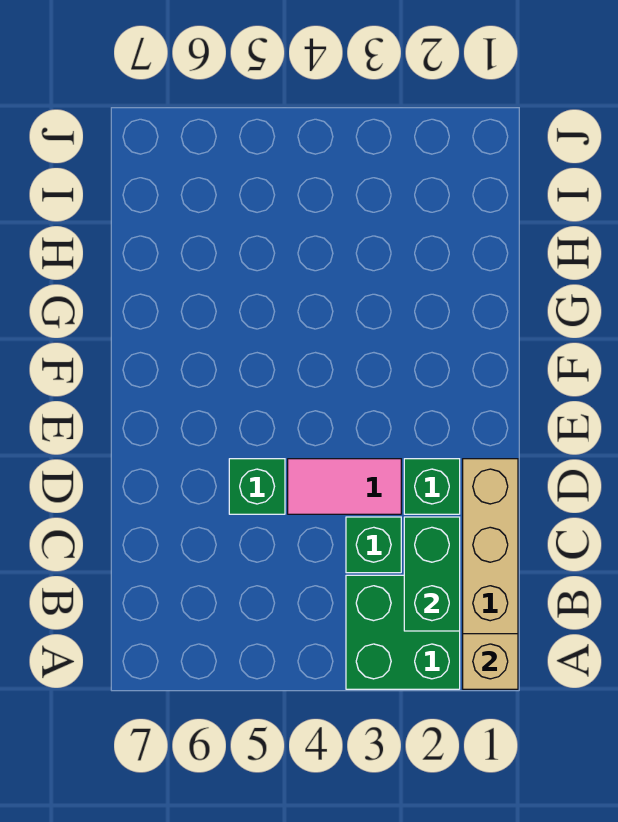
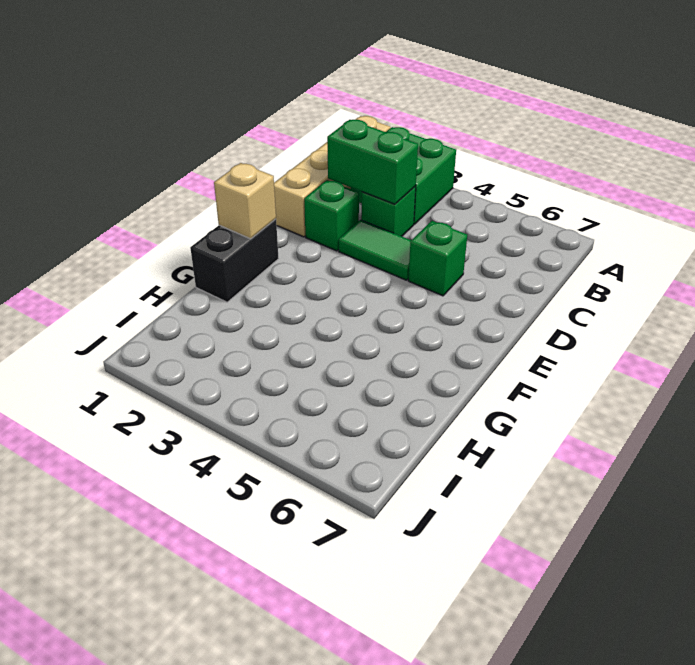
tan brick A1 level 2 -> tan brick F1 level 2
green brick B2:C2 level 2 -> green brick C2:C3 level 2
pink tile D3:D4 level 1 -> green tile D3:D4 level 1
none -> black brick F1:G1 level 1

